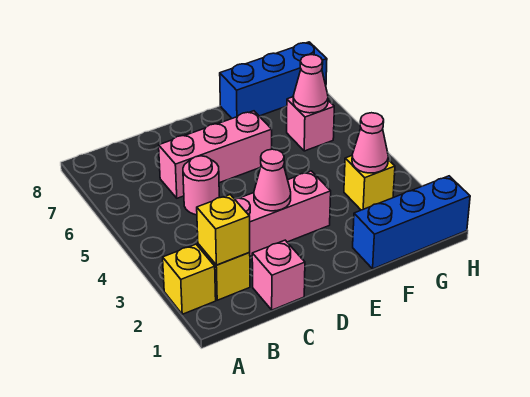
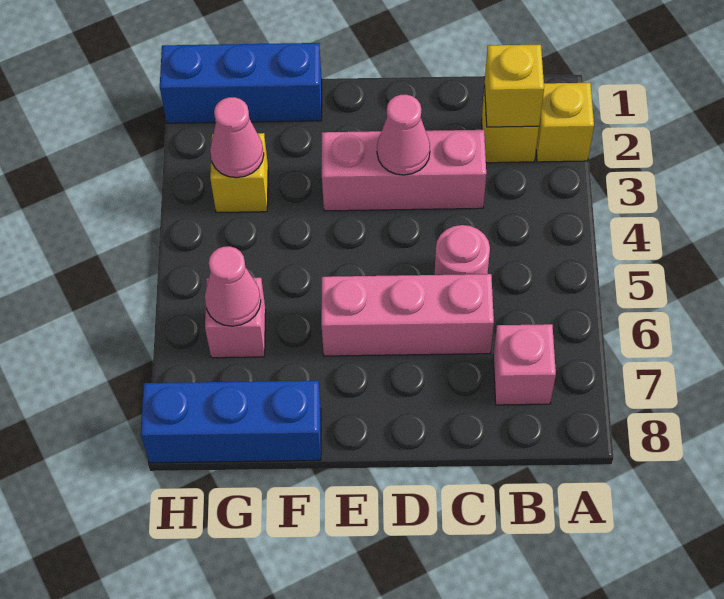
pink brick C1 level 1 -> pink brick B7 level 1

